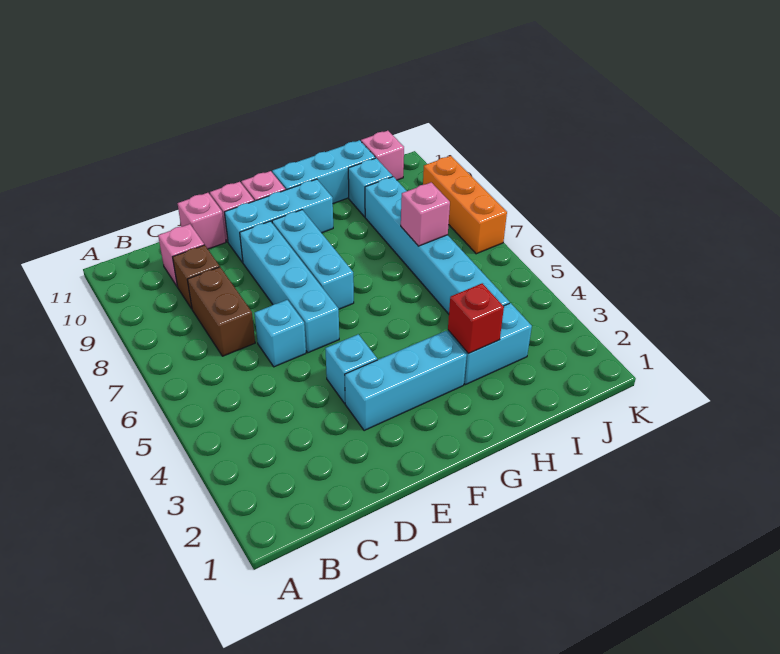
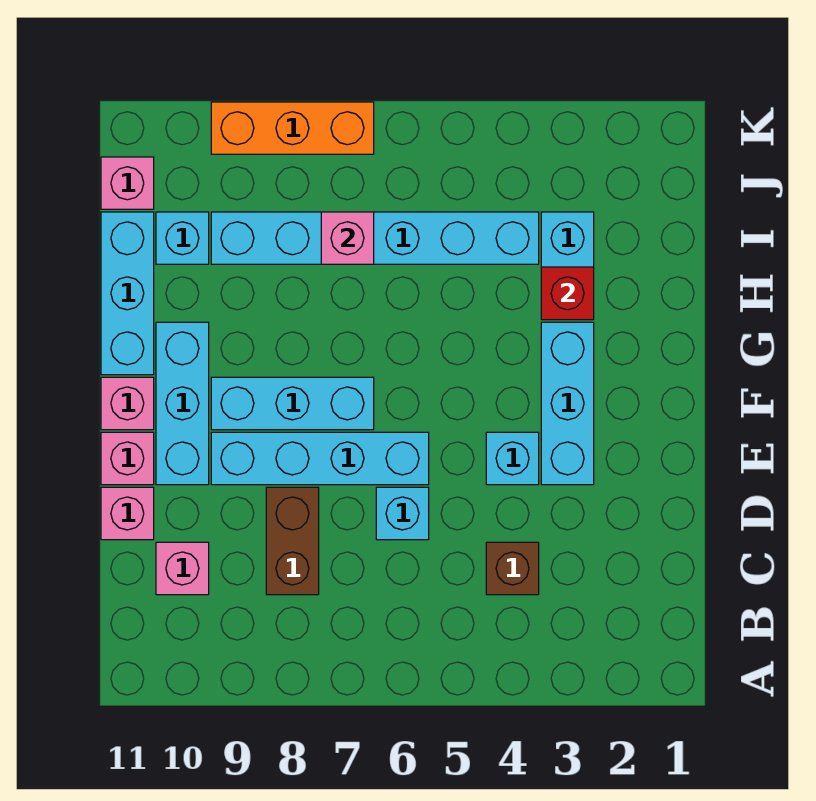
brown brick C7:C8 level 1 -> brown brick C8:D8 level 1
brown brick C9 level 1 -> brown brick C4 level 1

